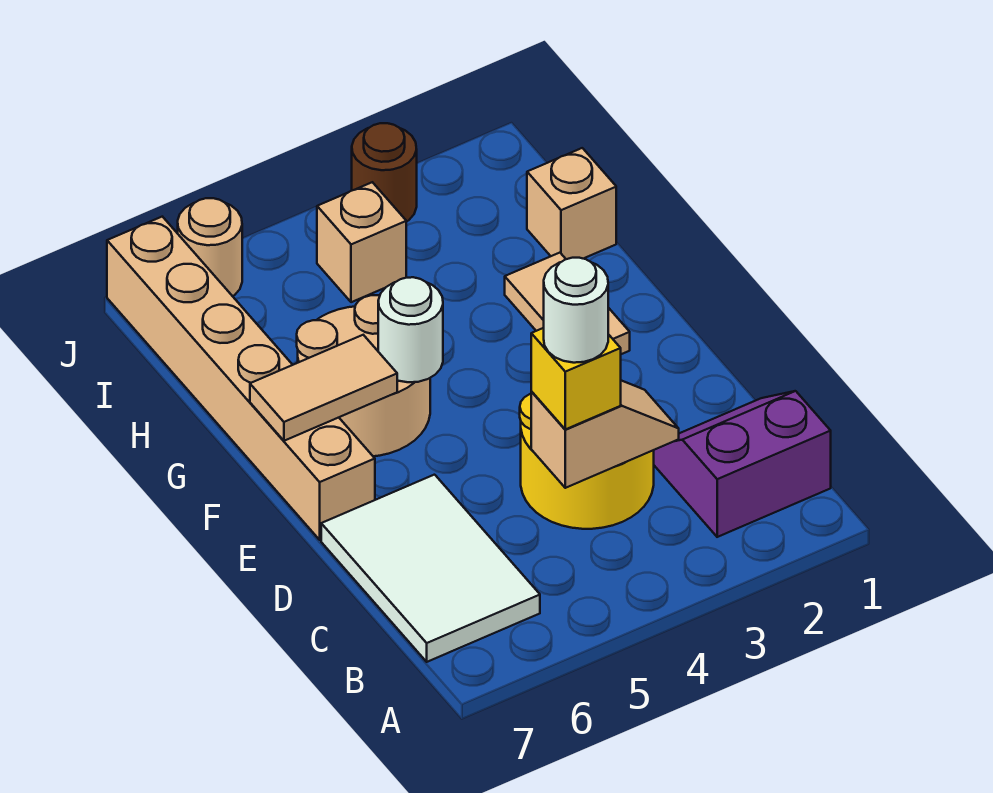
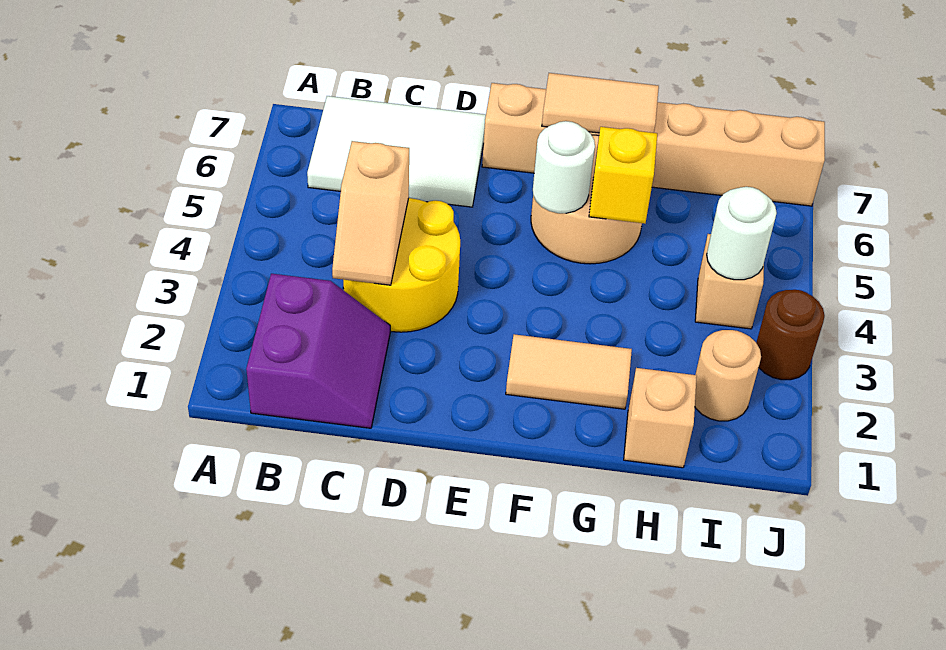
yellow brick C4 level 3 -> yellow brick G5 level 2
white round brick C4 level 4 -> white round brick I4 level 2
tan tile F6:F7 level 2 -> tan tile F7:G7 level 2
tan round brick J6 level 1 -> tan round brick I2 level 1

